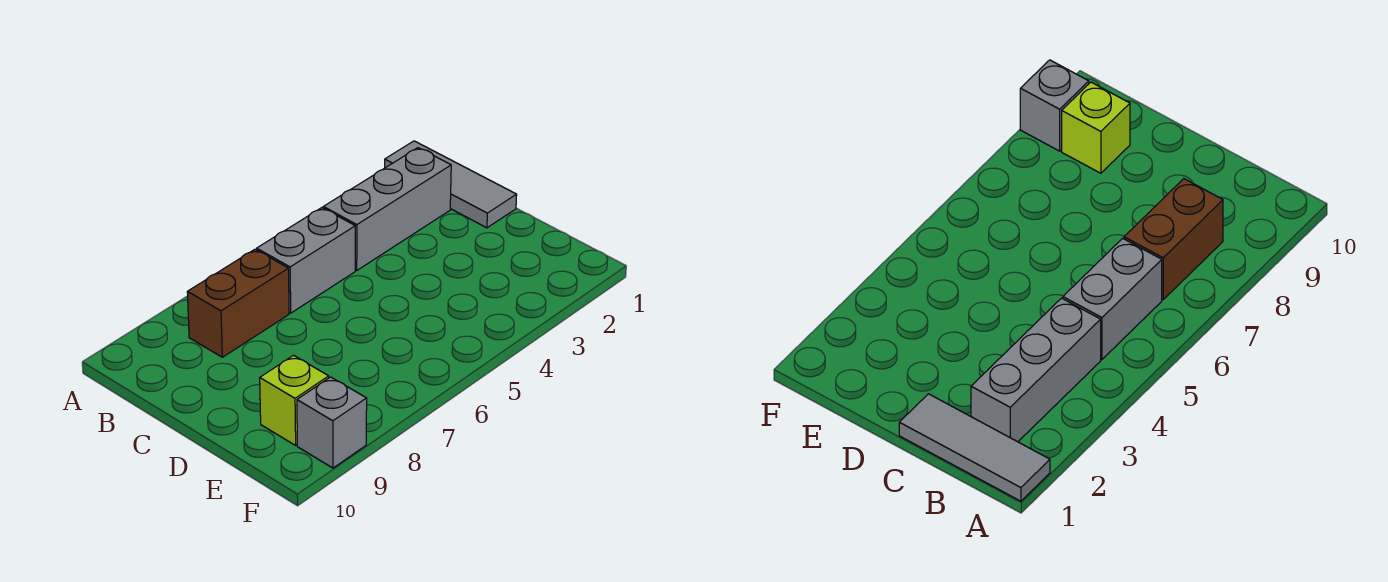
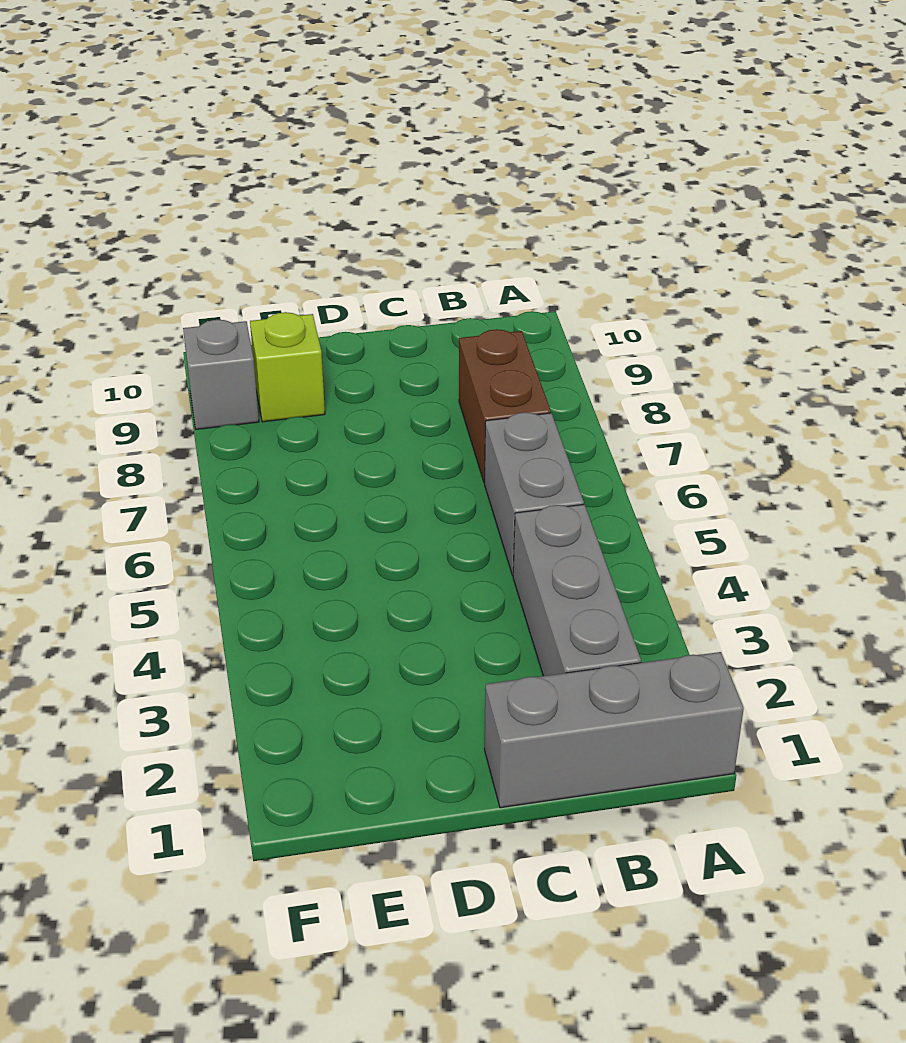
grey tile A1:C1 level 1 -> grey brick A1:C1 level 1

